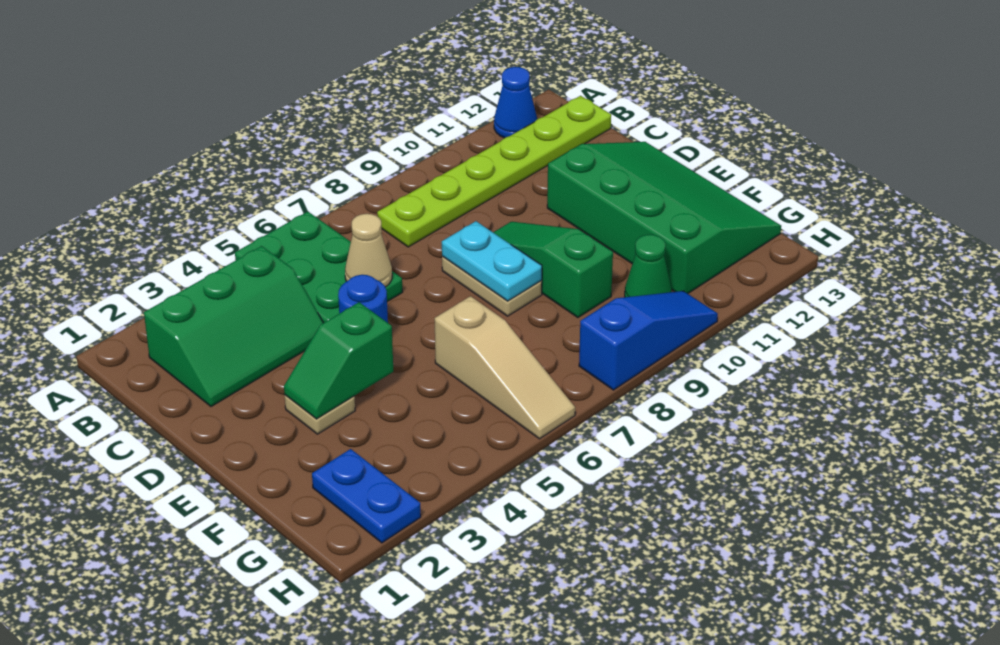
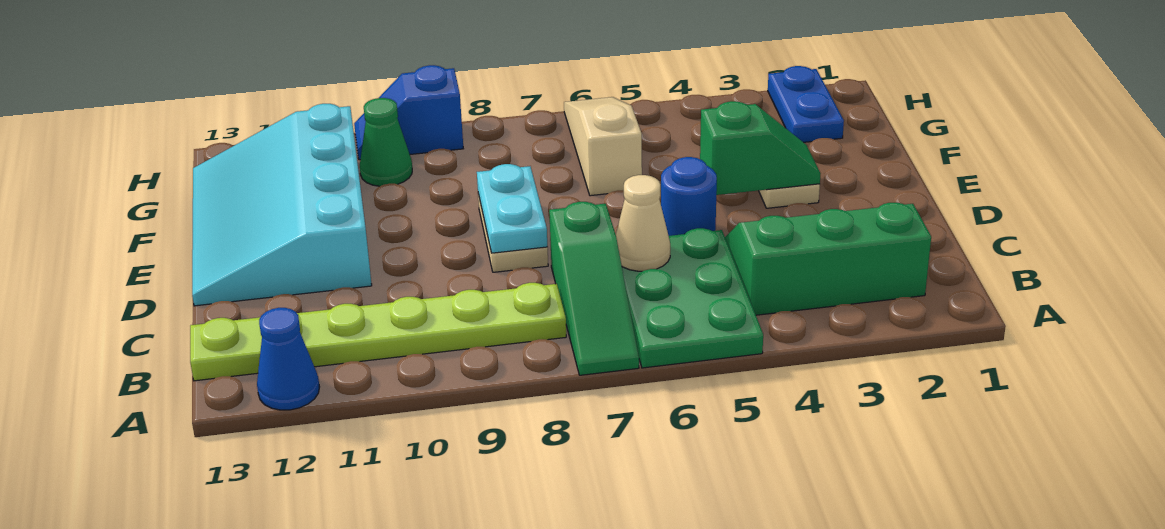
green slope D9:F9 level 1 top F -> green slope A7:C7 level 1 top C
green slope D11:G13 level 1 top 11 -> cyan slope D11:G13 level 1 top 11
blue slope H8:H10 level 1 top 8 -> blue slope H9:H10 level 1 top 9

